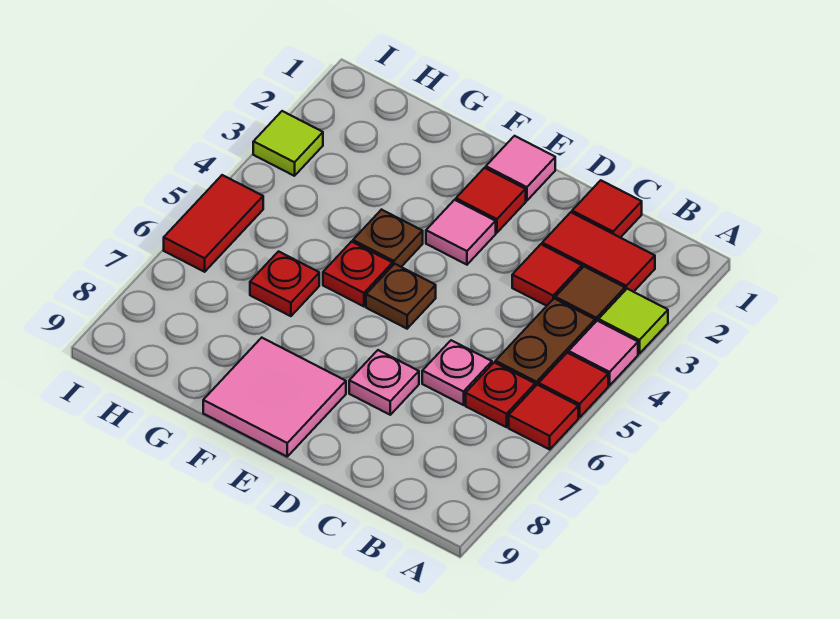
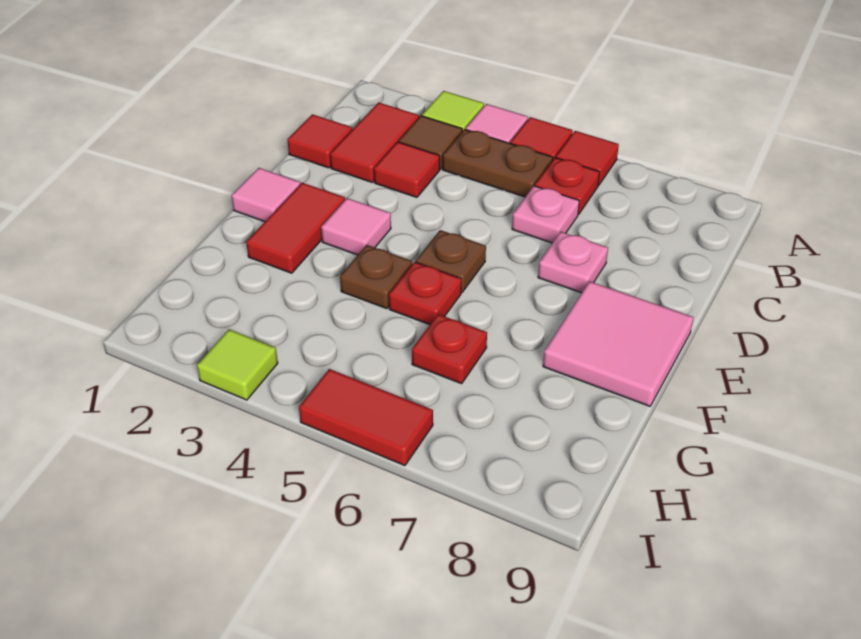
red tile E2 level 1 -> red tile E2:F2 level 1

